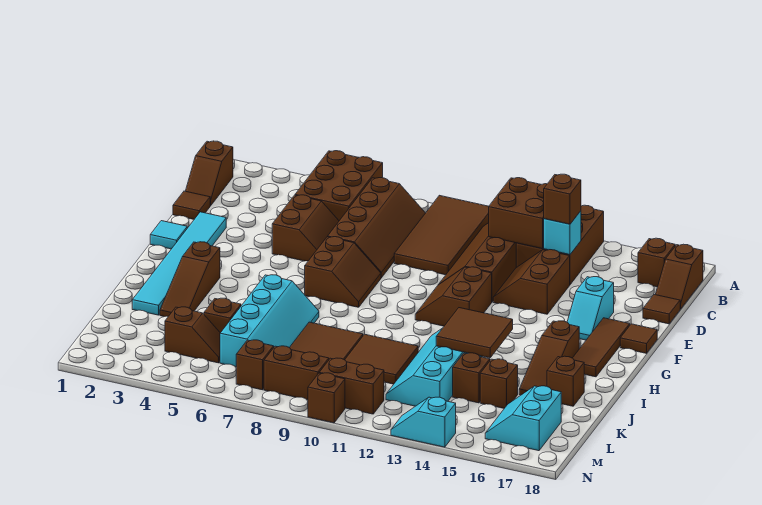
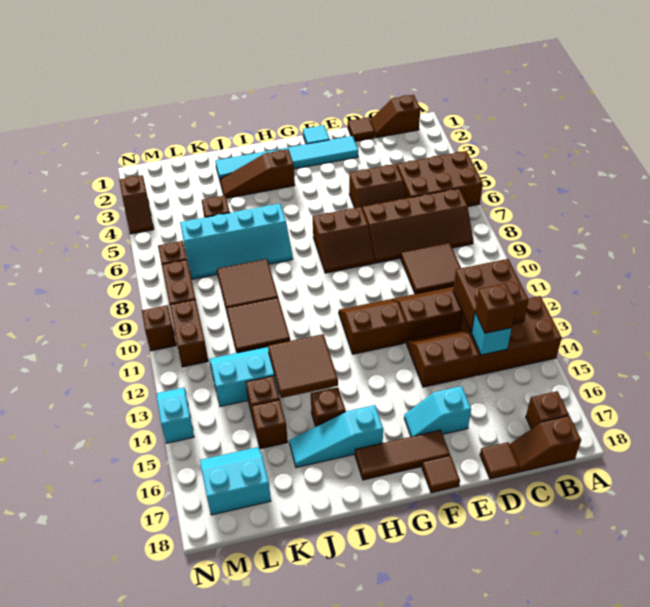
brown tile A9:D10 level 1 -> brown tile C9:D10 level 1
brown slope H16:J16 level 1 top H -> cyan slope H16:J16 level 1 top H
brown brick J17 level 1 -> brown brick I15 level 1
brown slope L4:L5 level 1 top 4 -> brown slope N3:N4 level 1 top 3

